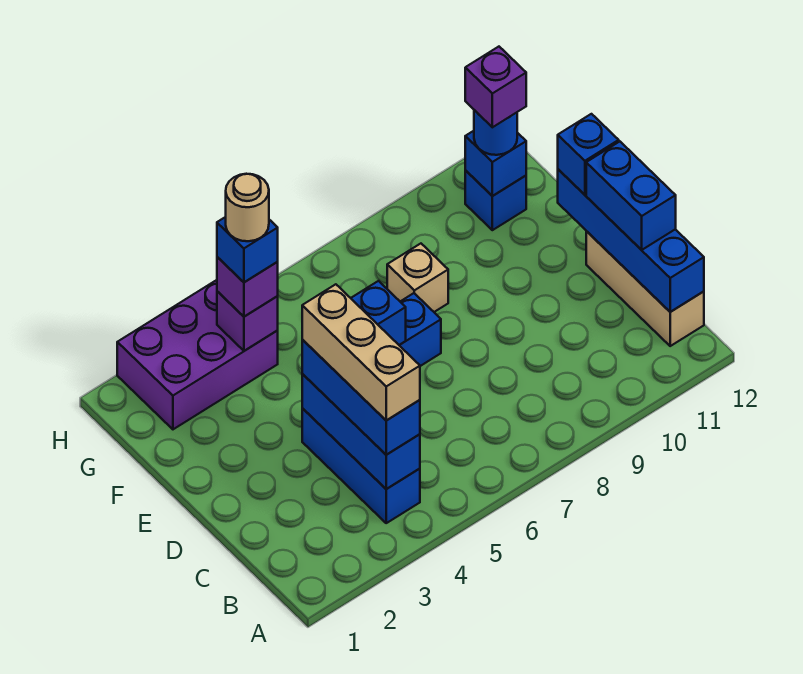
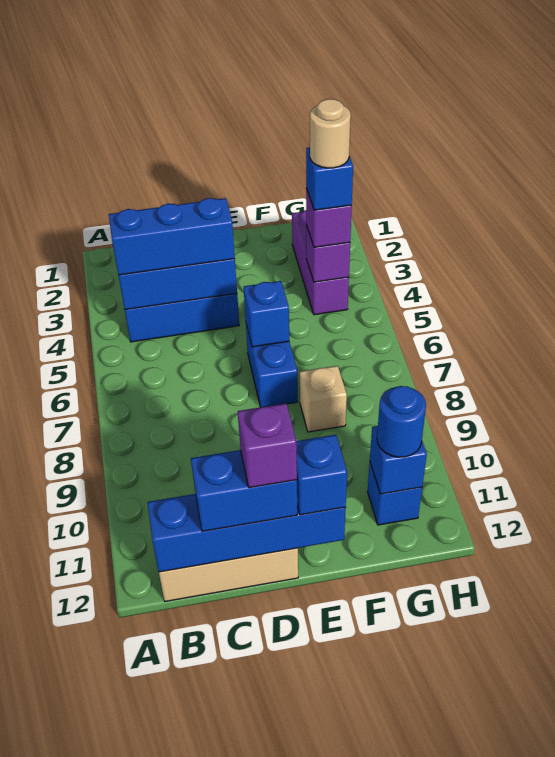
tan brick B4:D4 level 4 -> none
purple brick G2:H4 level 1 -> purple brick G2:G4 level 1
purple brick G11 level 4 -> purple brick D12 level 4

